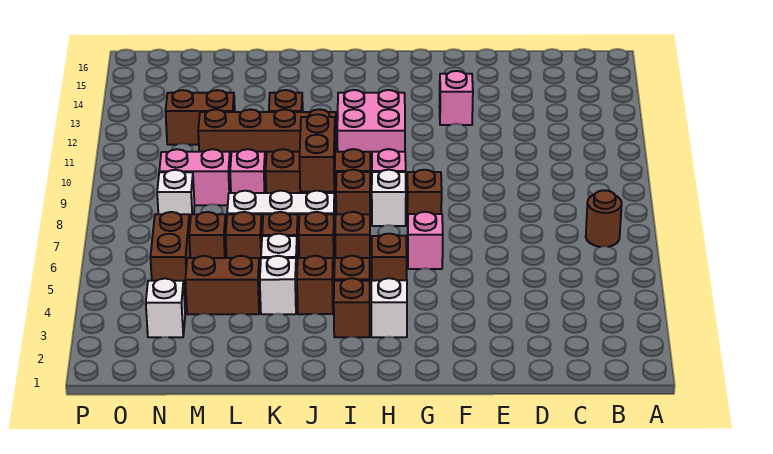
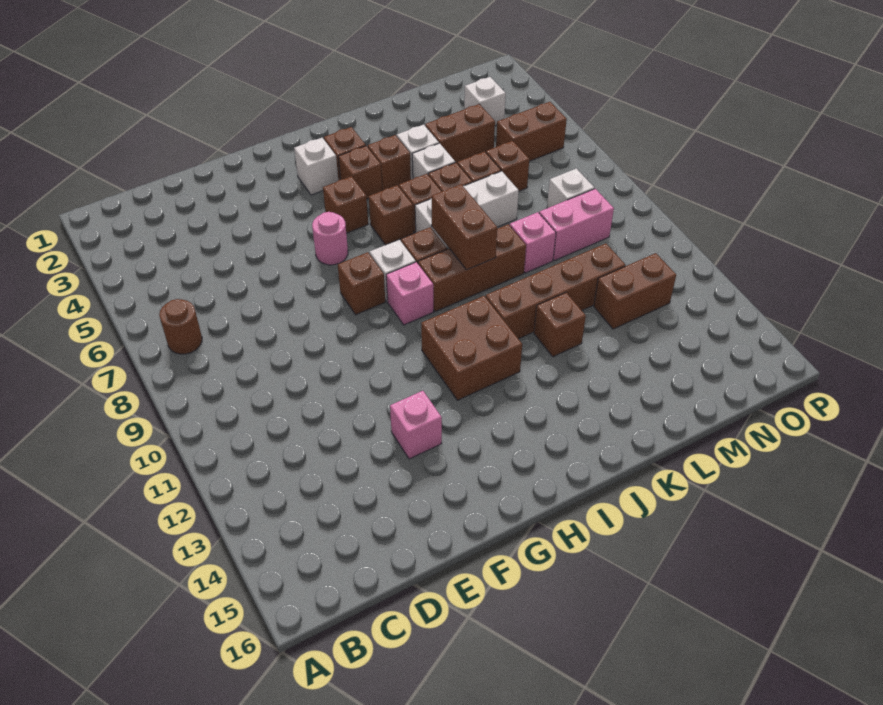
pink brick G6 level 1 -> pink round brick G6 level 1
pink brick H11:I12 level 1 -> brown brick H11:I12 level 1
brown brick N5:N6 level 1 -> brown brick N5:O5 level 1

